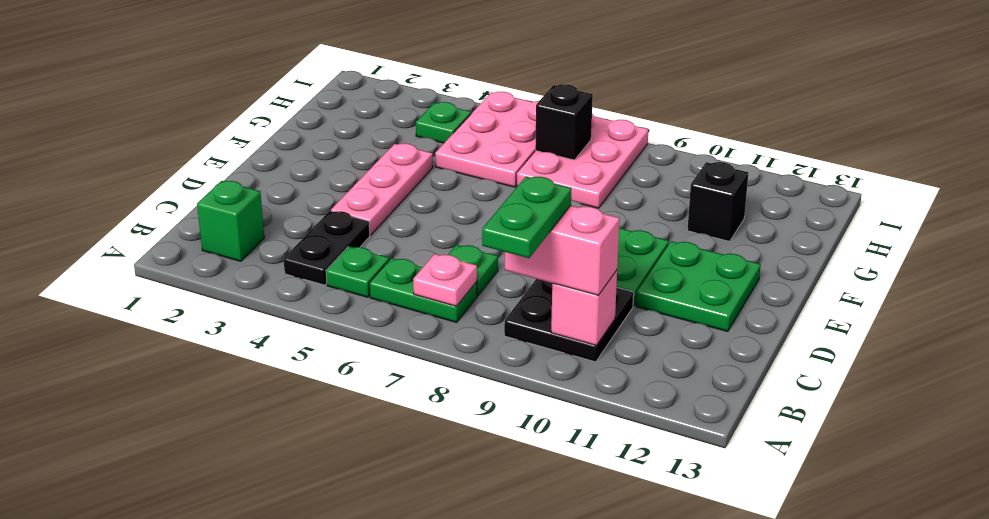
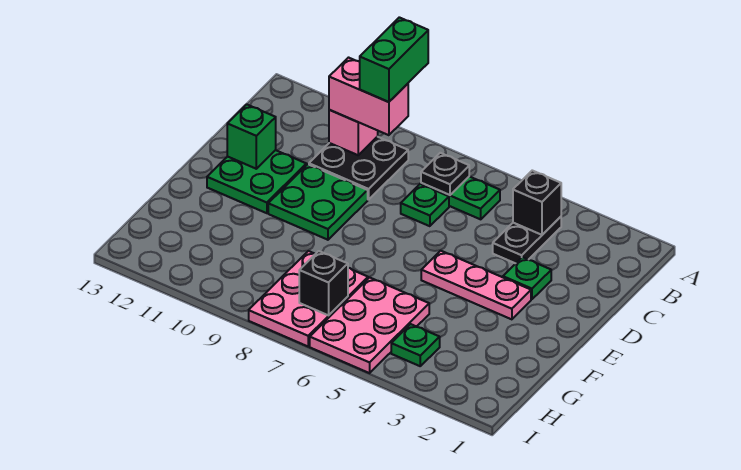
green plate A9:B9 level 4 -> green brick A9:B9 level 4
green brick B2 level 1 -> green brick D12 level 2
green plate B5 level 1 -> green plate D3 level 1
pink plate B7 level 2 -> black plate B7 level 2
pink plate D4:F4 level 1 -> pink plate E3:E5 level 1
black brick G11 level 1 -> black brick B4 level 2

